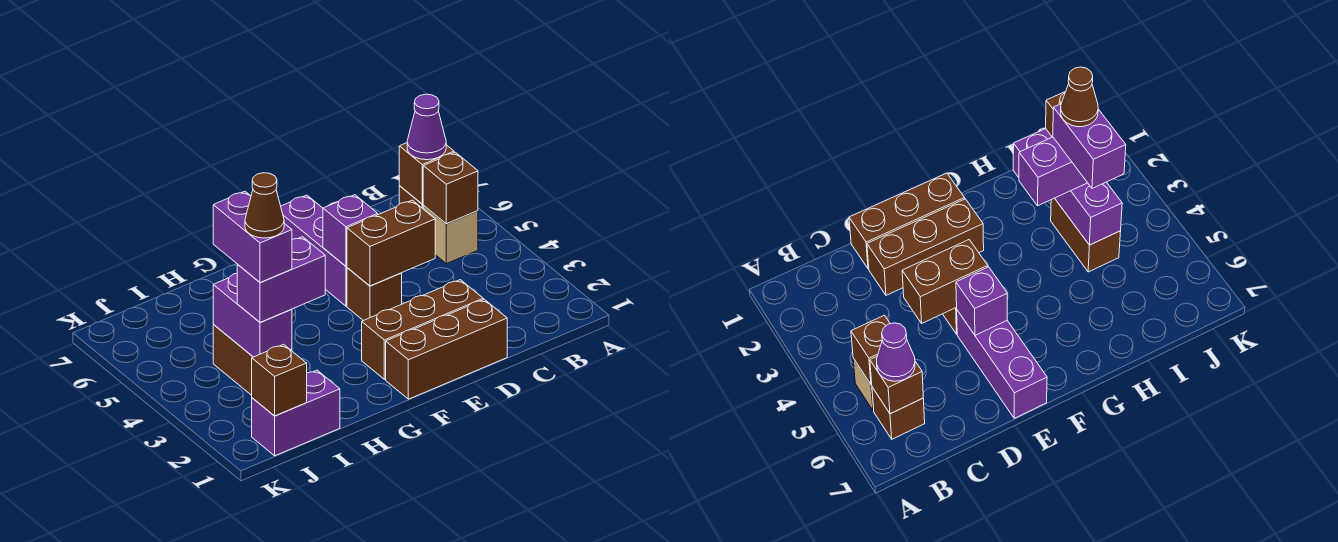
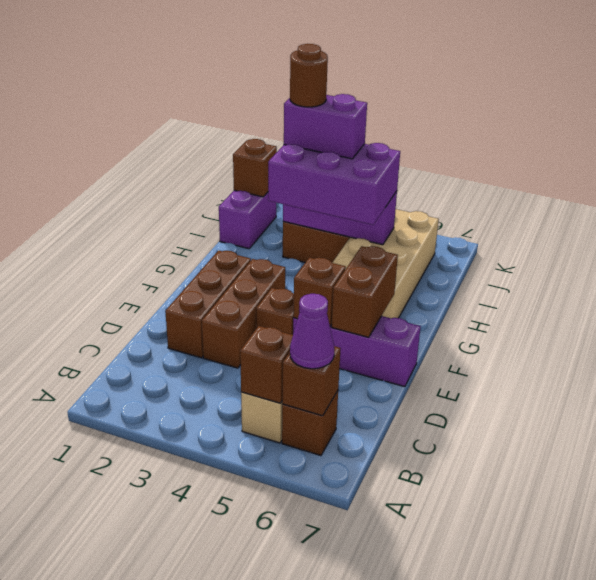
brown brick D1:F1 level 1 -> brown brick D3:F3 level 1
brown brick D4:E4 level 2 -> brown brick E6:F6 level 2
purple brick E5 level 2 -> brown brick E5 level 2
none -> tan brick G5:J6 level 1
purple brick H3:I3 level 3 -> purple brick H3:I5 level 3
purple brick I3:I4 level 2 -> purple brick I3:I5 level 2
brown cone I3 level 5 -> brown round brick I3 level 5

